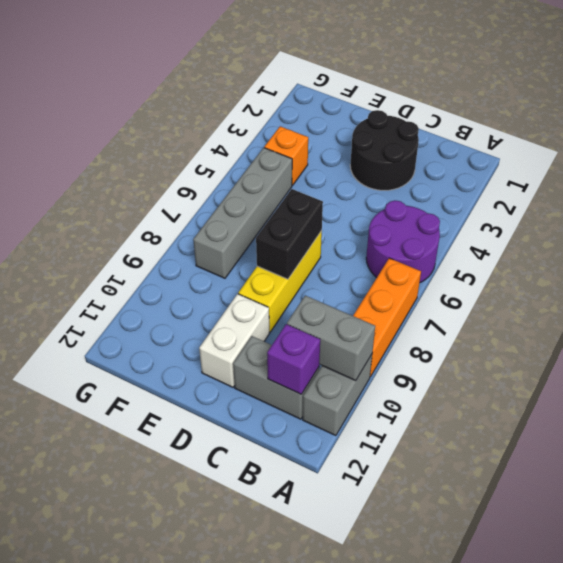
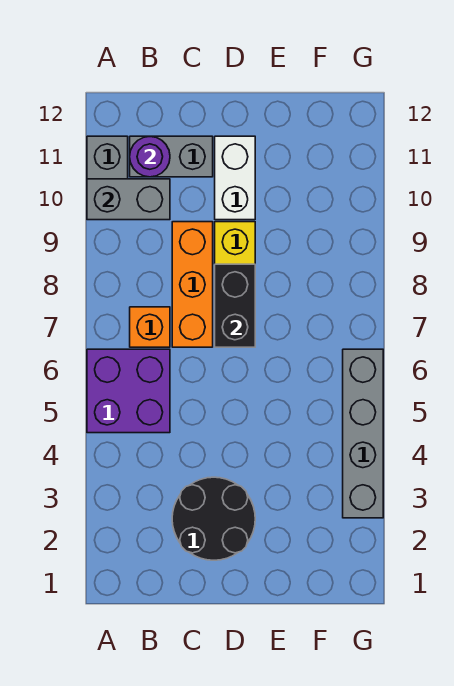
purple round brick A5:B6 level 1 -> purple brick A5:B6 level 1
orange brick A7:A9 level 1 -> orange brick C7:C9 level 1
purple brick B11 level 2 -> purple round brick B11 level 2
orange brick F4 level 1 -> orange brick B7 level 1
grey brick F5:F8 level 1 -> grey brick G3:G6 level 1

